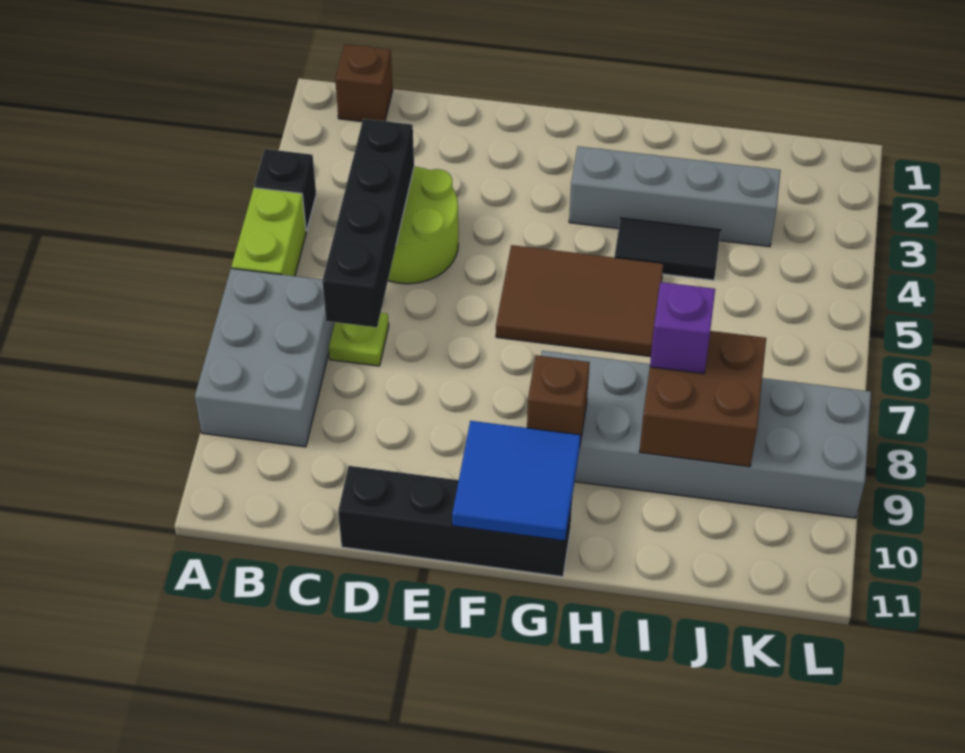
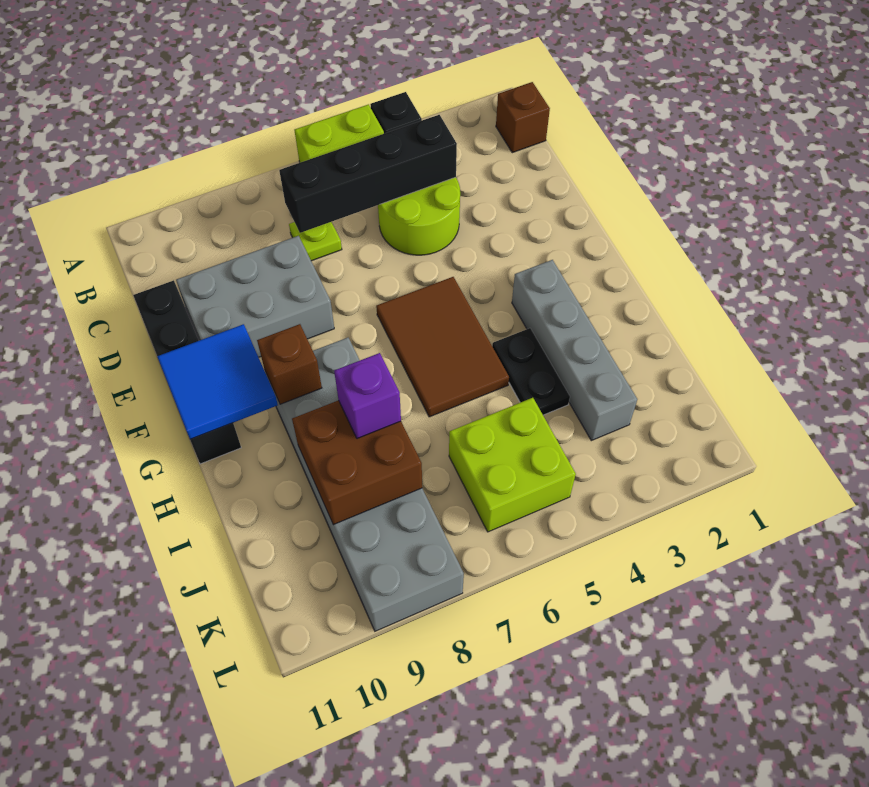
grey brick A7:B9 level 1 -> grey brick D8:E10 level 1
black tile H4:I4 level 1 -> black plate H4:I4 level 1
none -> lime brick J5:K6 level 1

